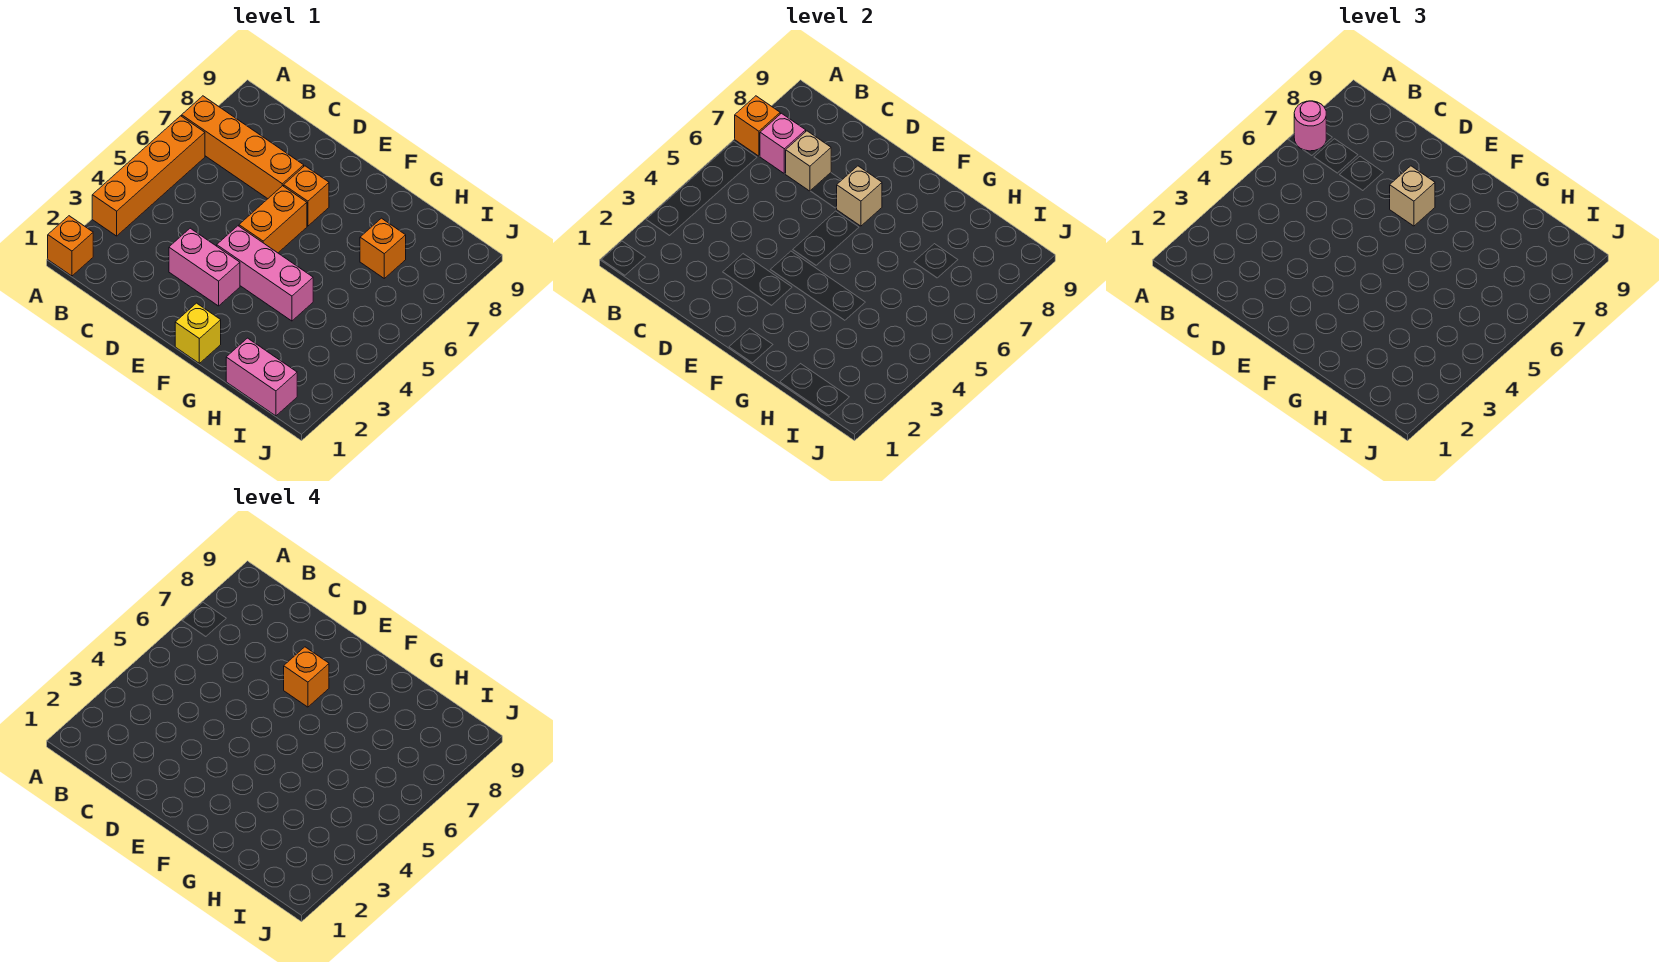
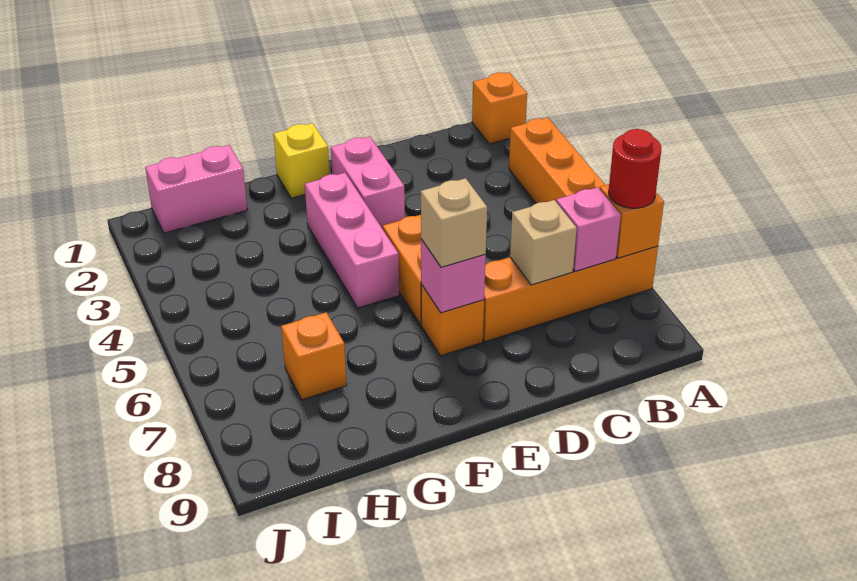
pink round brick A7 level 3 -> red round brick A7 level 3
pink brick D3:E3 level 1 -> pink brick E2:E3 level 1
pink brick E4:G4 level 1 -> pink brick F3:F5 level 1
tan brick E7 level 2 -> pink brick E7 level 2
orange brick E7 level 4 -> none

